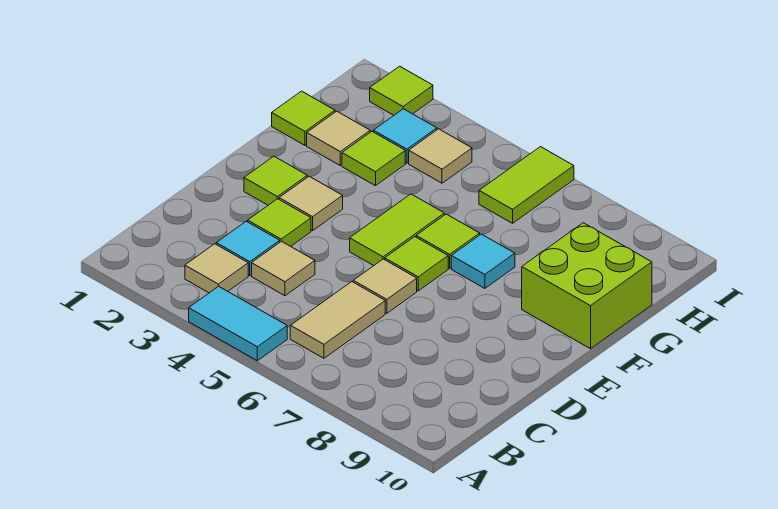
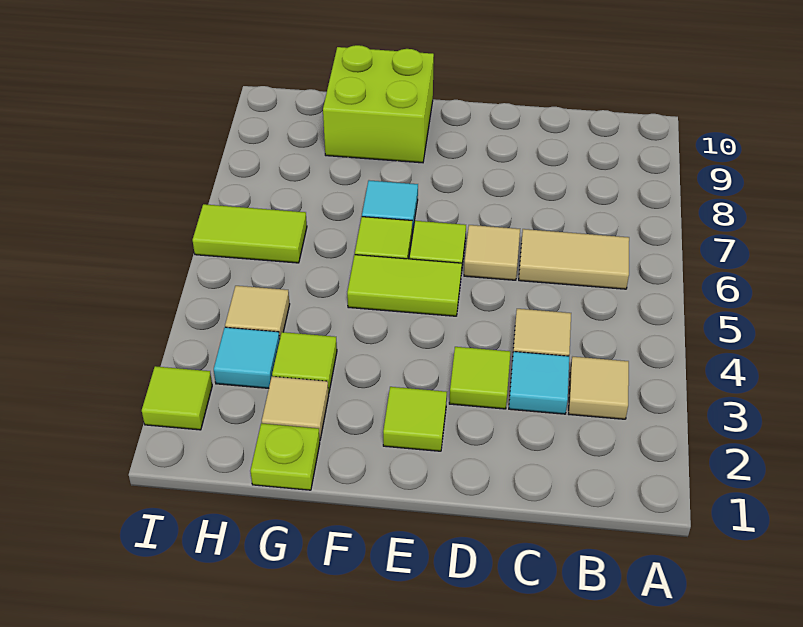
cyan tile A4:A5 level 1 -> none
tan tile E3 level 1 -> none
lime tile G1 level 1 -> lime plate G1 level 1

